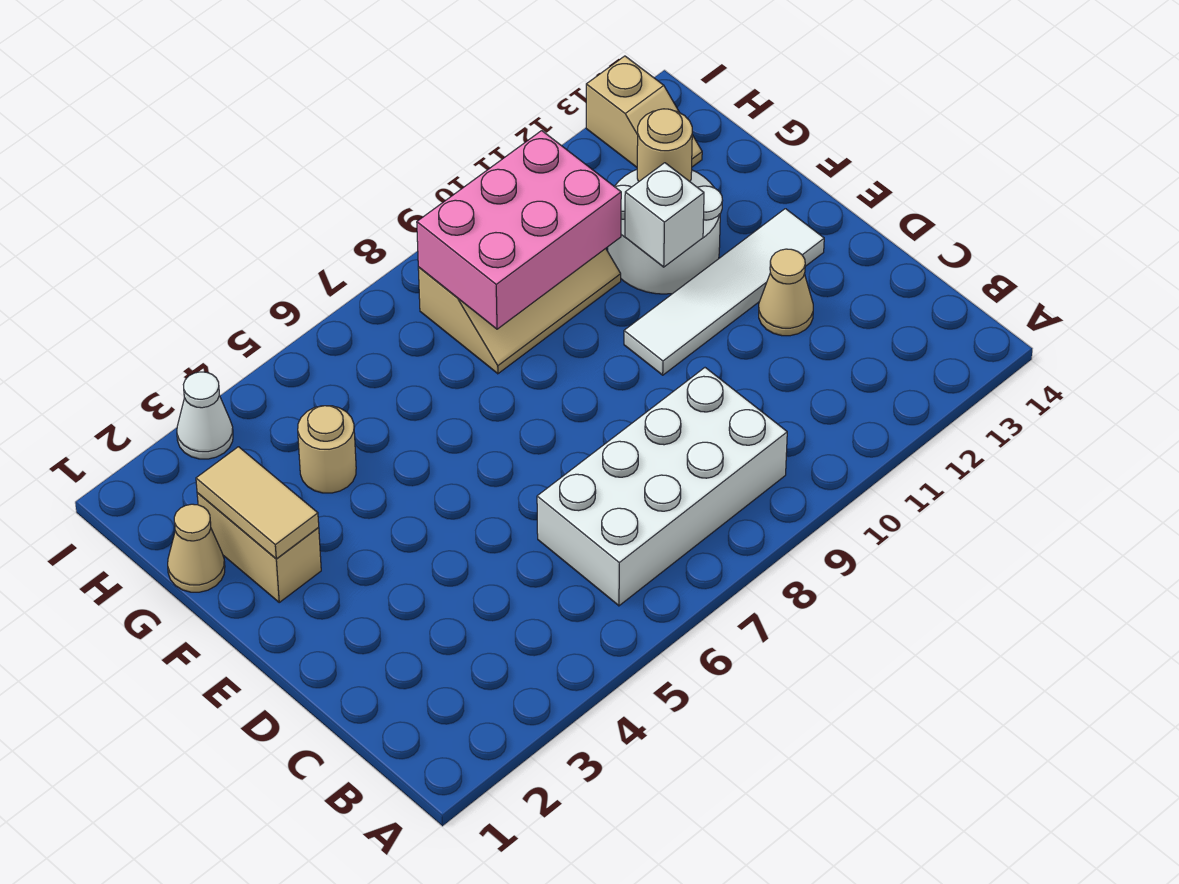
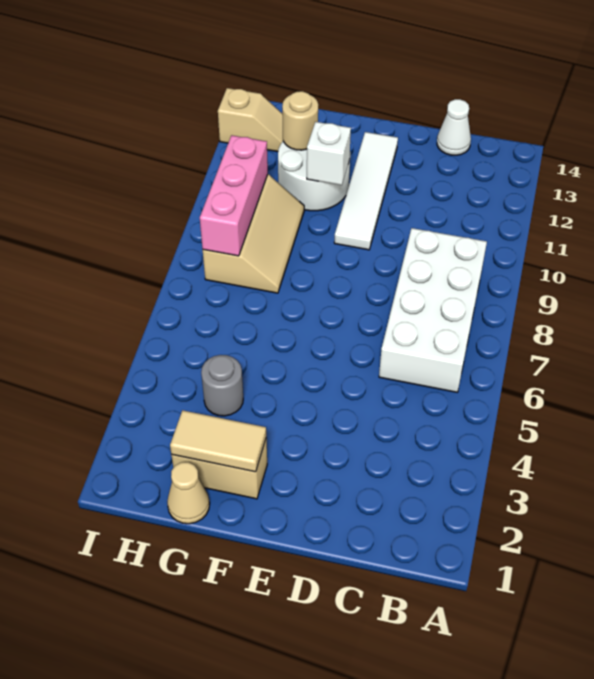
tan cone D12 level 1 -> none
tan round brick G4 level 1 -> grey round brick G4 level 1
pink brick G8:H10 level 2 -> pink brick H8:H10 level 2
white cone I3 level 1 -> white cone C14 level 1

